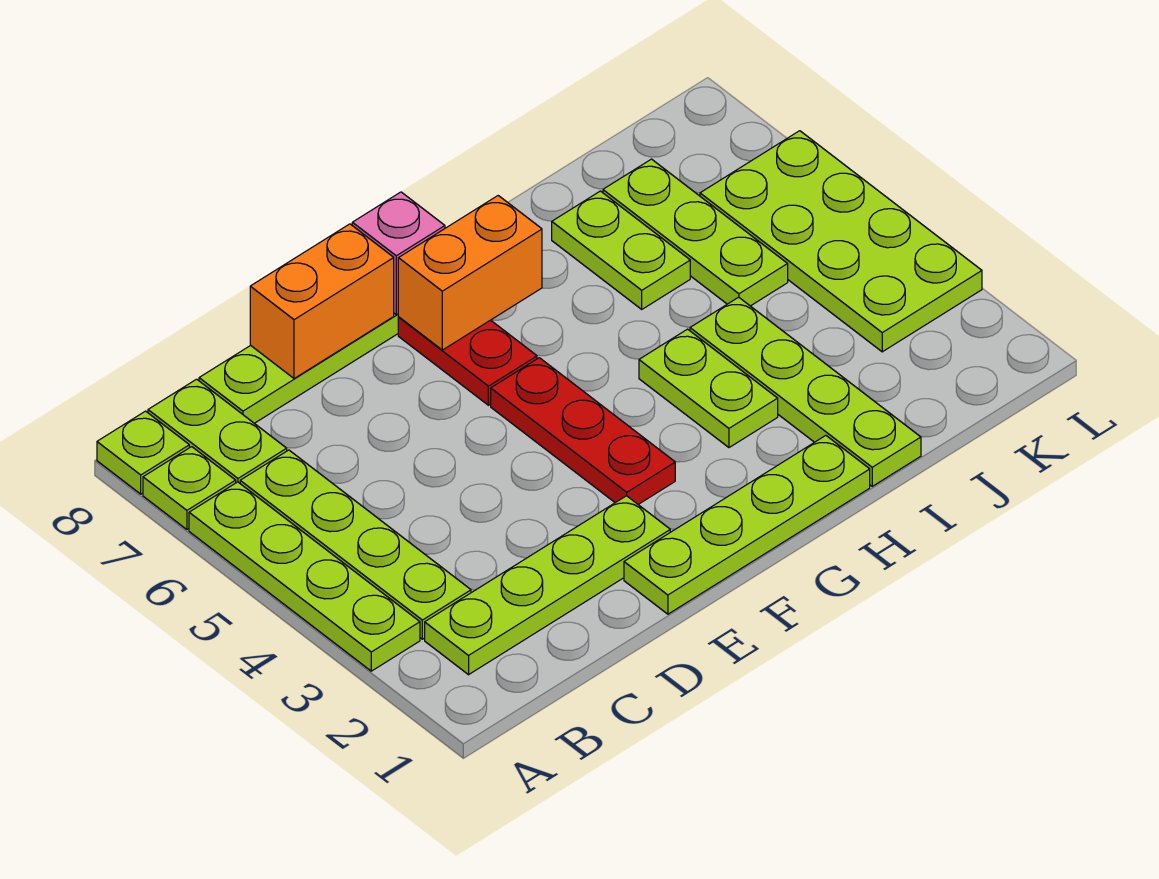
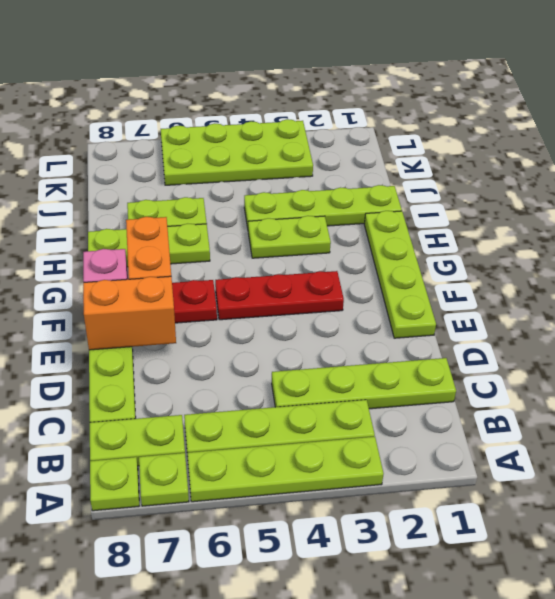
lime plate B2:E2 level 1 -> lime plate C1:C4 level 1
orange brick D8:E8 level 2 -> orange brick E7:E8 level 2
lime plate J5:J7 level 1 -> lime plate H6:H8 level 1

